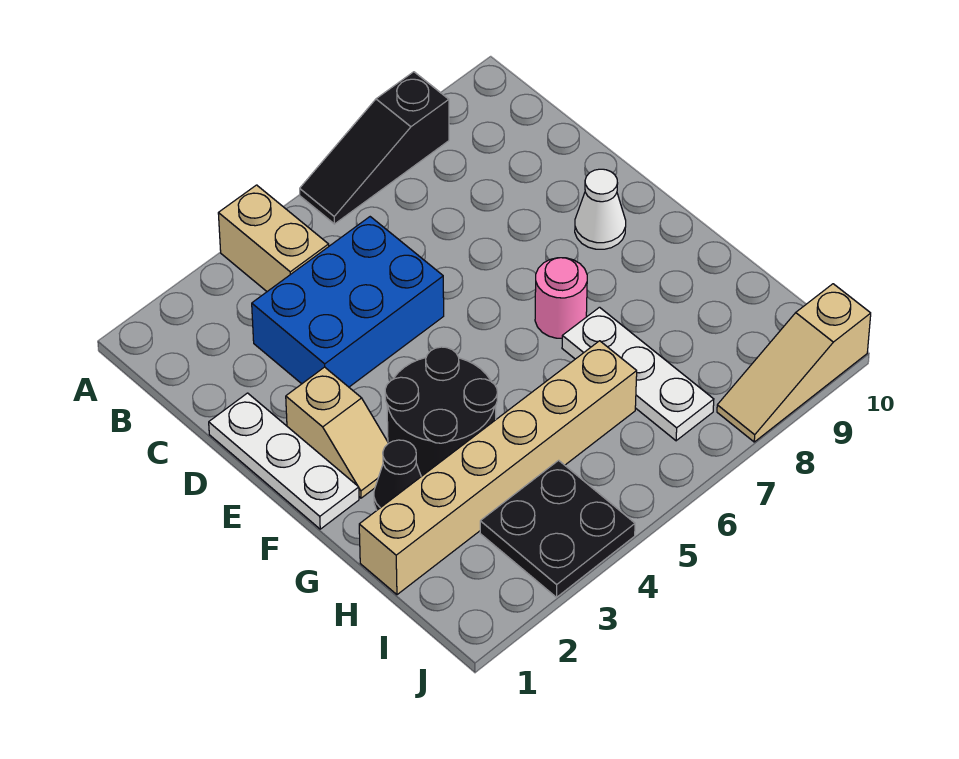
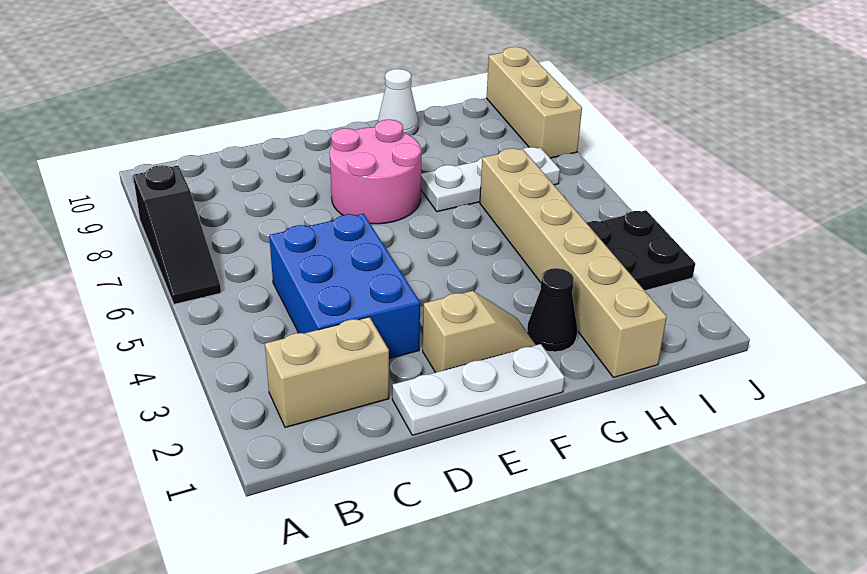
tan brick A4:B4 level 1 -> tan brick B2:C2 level 1
white cone E9 level 1 -> white cone G10 level 1
black round brick F3:G4 level 1 -> none
pink round brick F7 level 1 -> pink round brick E7:F8 level 1
tan slope J8:J10 level 1 top 10 -> tan brick J8:J10 level 1

